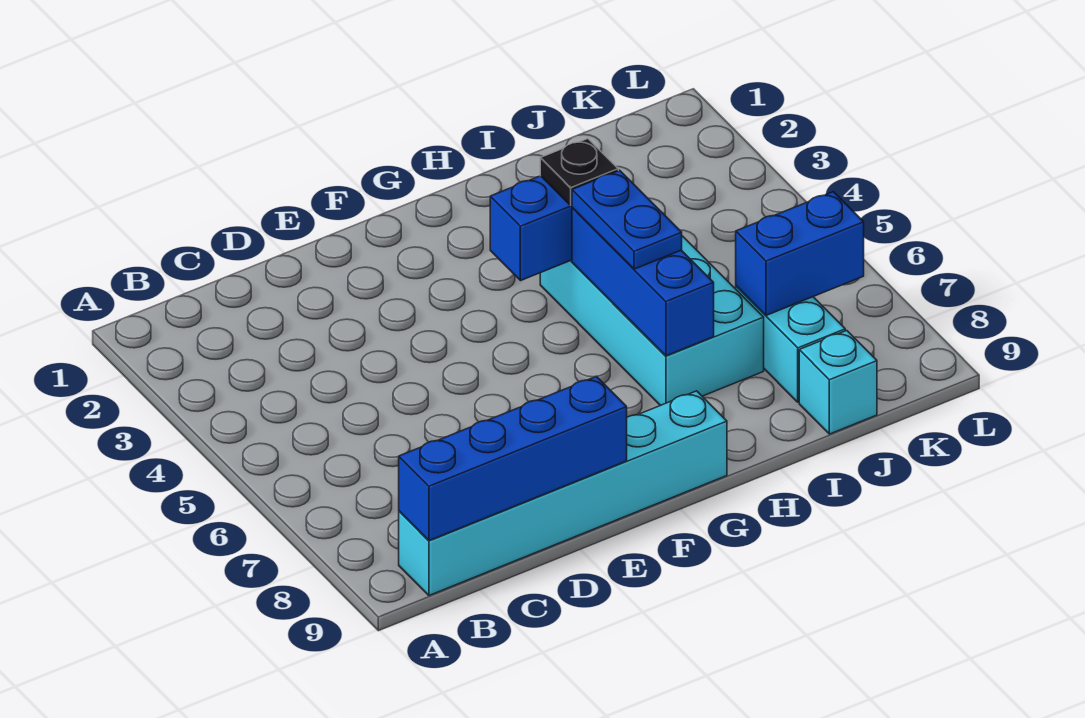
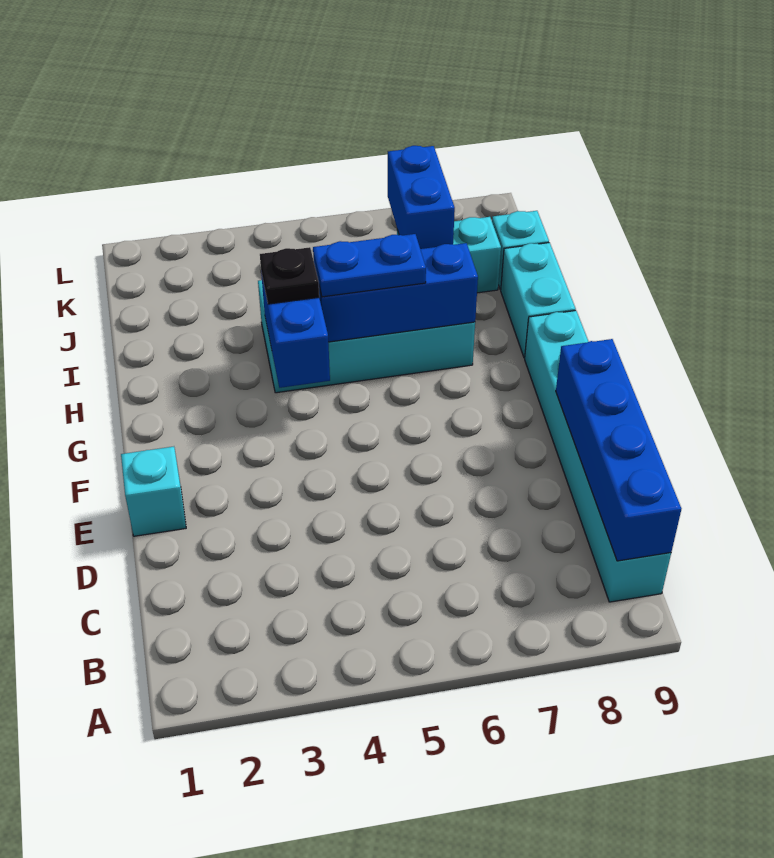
none -> cyan brick E1 level 1
none -> cyan brick H9:I9 level 1

